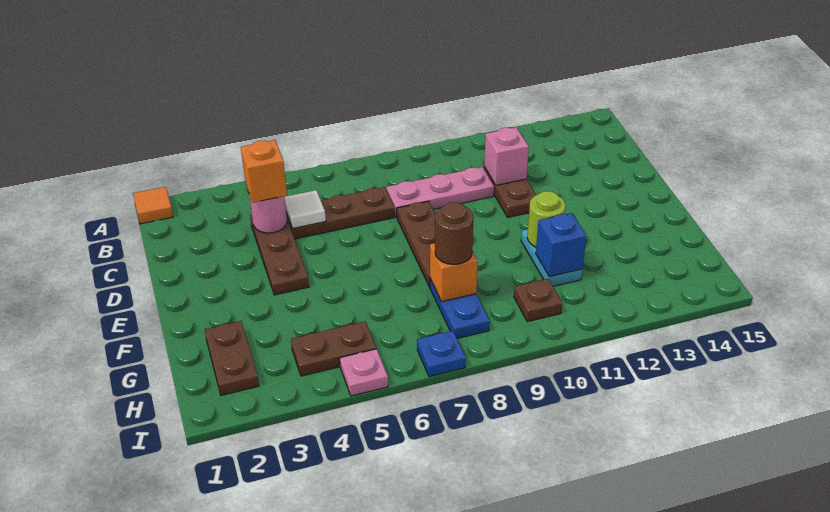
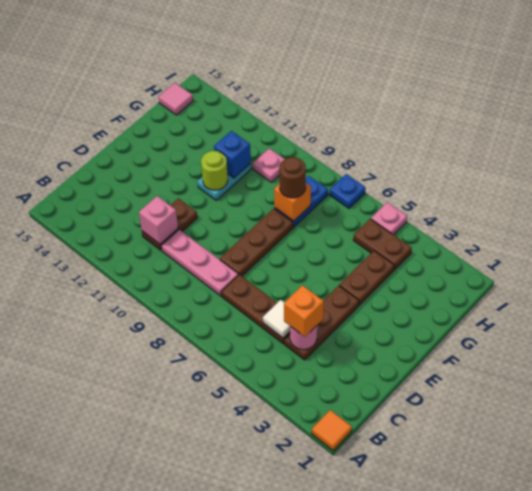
brown plate G2:H2 level 1 -> brown plate F4:G4 level 1
brown plate H10 level 1 -> pink plate H10 level 1
none -> pink tile H15 level 1

